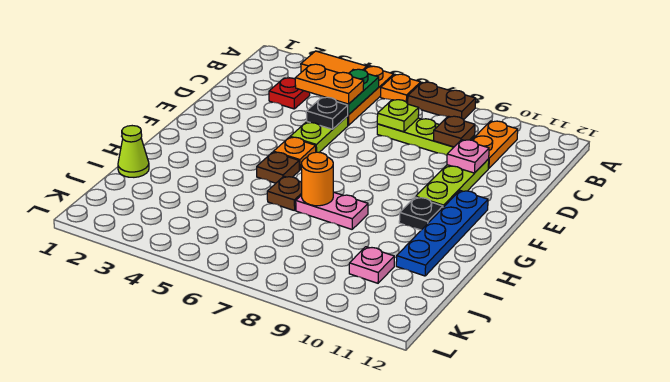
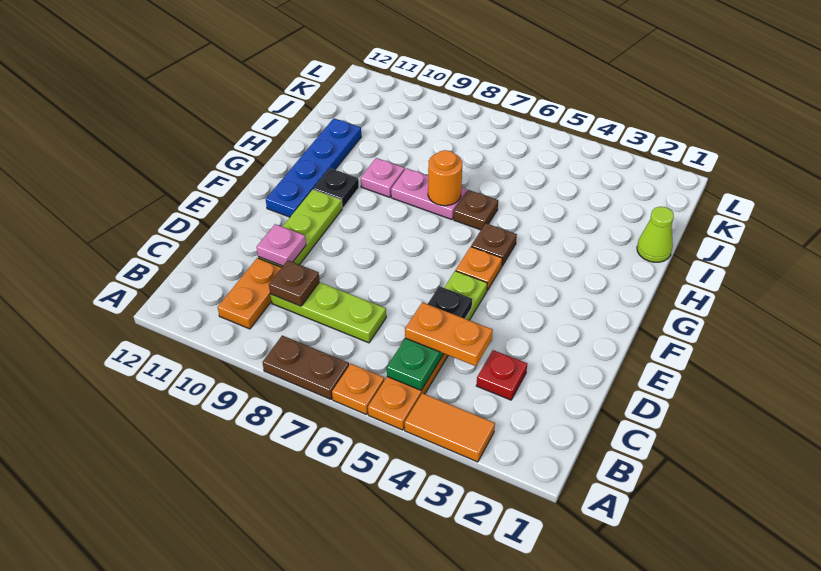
lime plate C7 level 2 -> none
pink plate J10 level 1 -> pink plate H9 level 1

